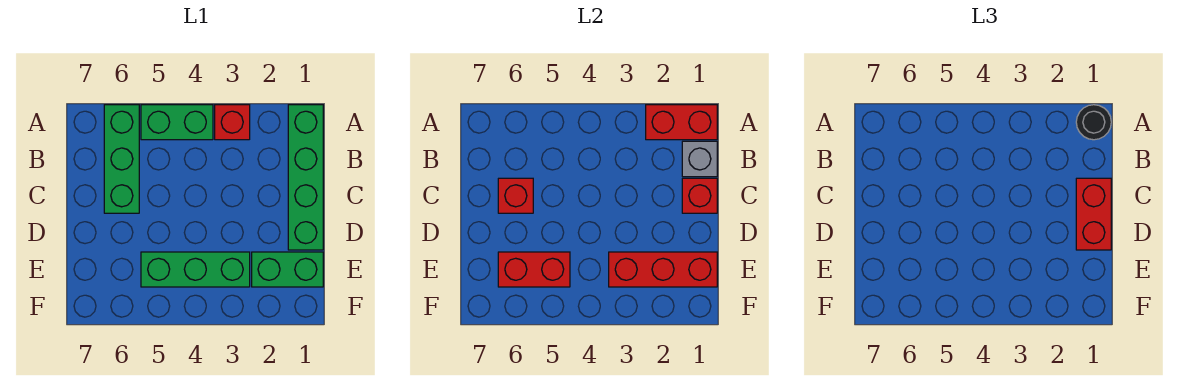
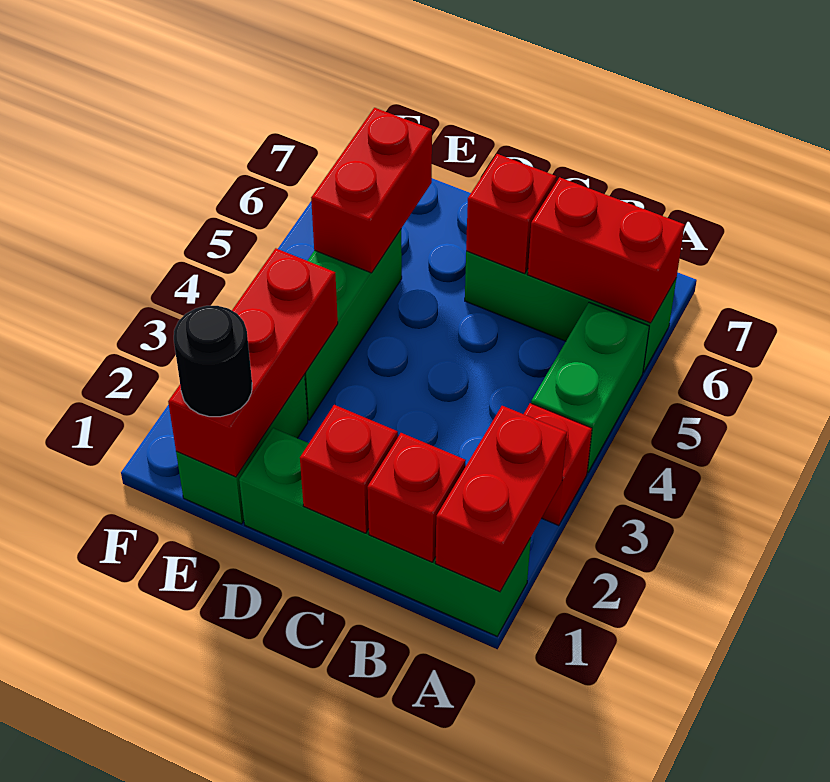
black round brick A1 level 3 -> black round brick E1 level 3
grey brick B1 level 2 -> red brick B1 level 2
red brick C1:D1 level 3 -> red brick A6:B6 level 2

